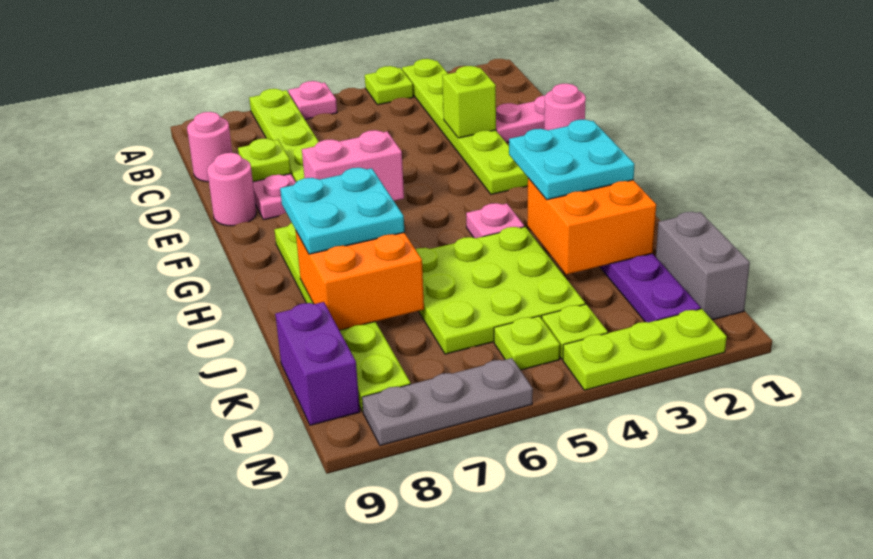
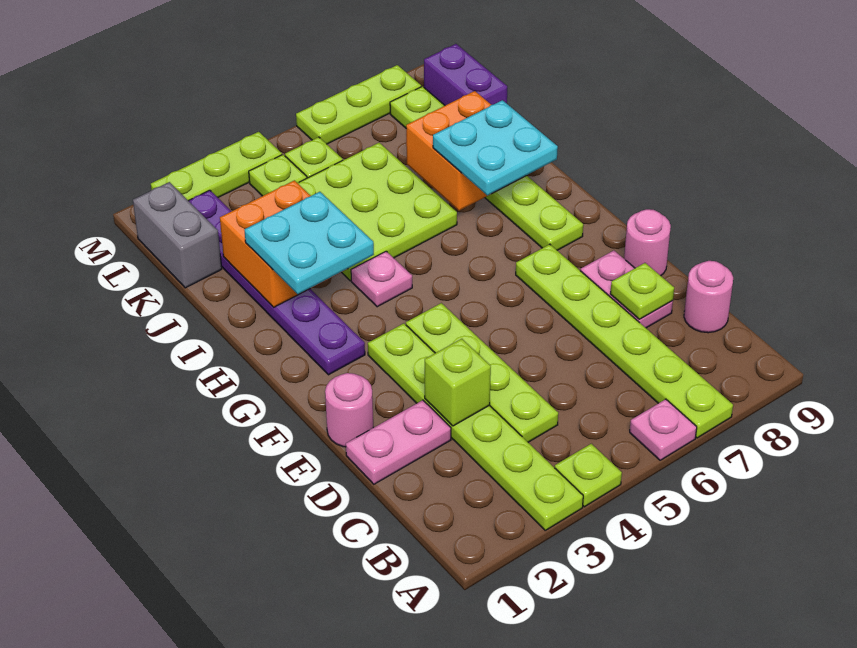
none -> lime plate C4:F4 level 1
pink brick F6:F7 level 2 -> none
grey plate M6:M8 level 1 -> lime plate M6:M8 level 1

